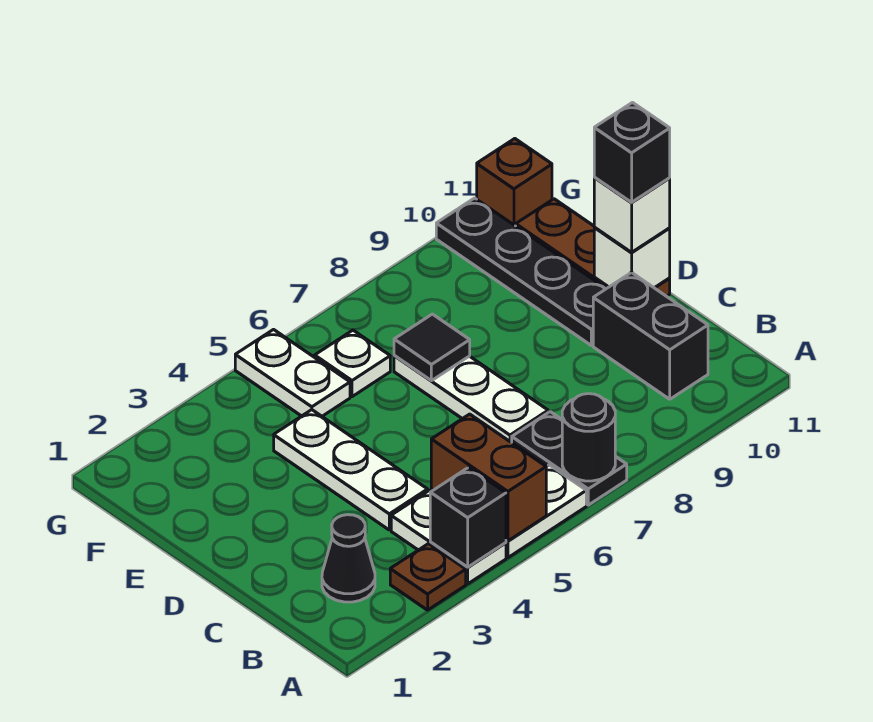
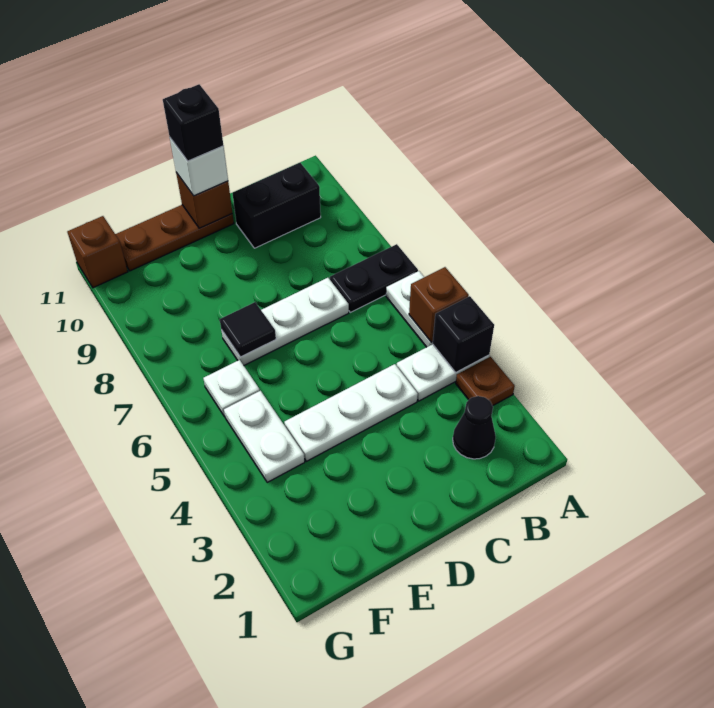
brown brick A5:B5 level 2 -> brown brick A5 level 2
black round brick A7 level 2 -> none
black plate D10:G10 level 1 -> none
white brick D11 level 2 -> brown brick D11 level 2
white plate F5:G5 level 1 -> white plate F4:F5 level 1

